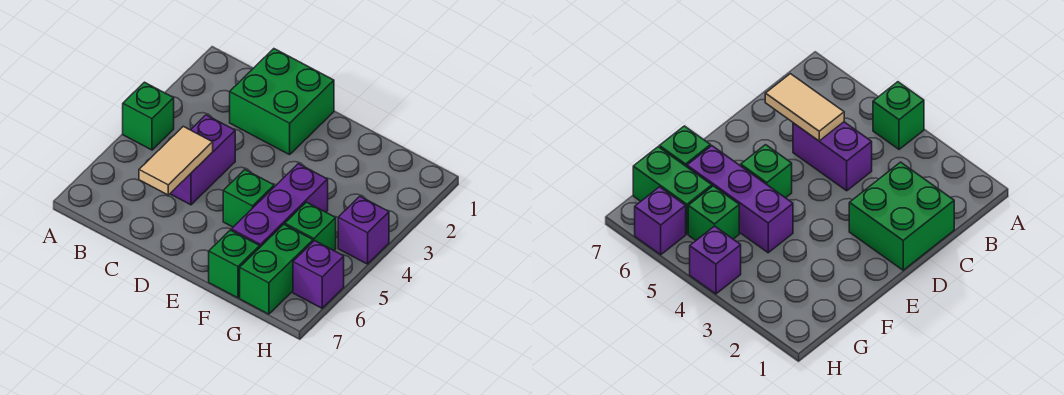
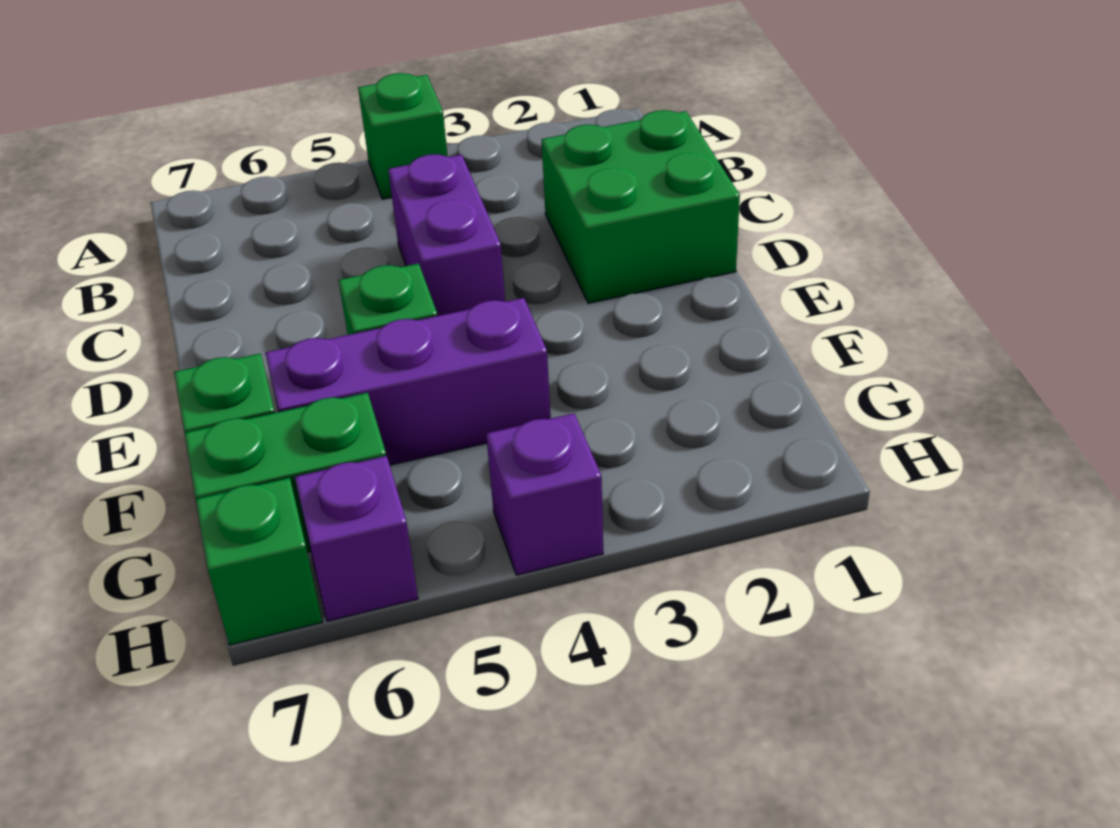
purple brick C4:C5 level 1 -> purple brick C4:D4 level 1
tan tile C5:C6 level 2 -> none
green brick G5 level 1 -> green brick H7 level 1

